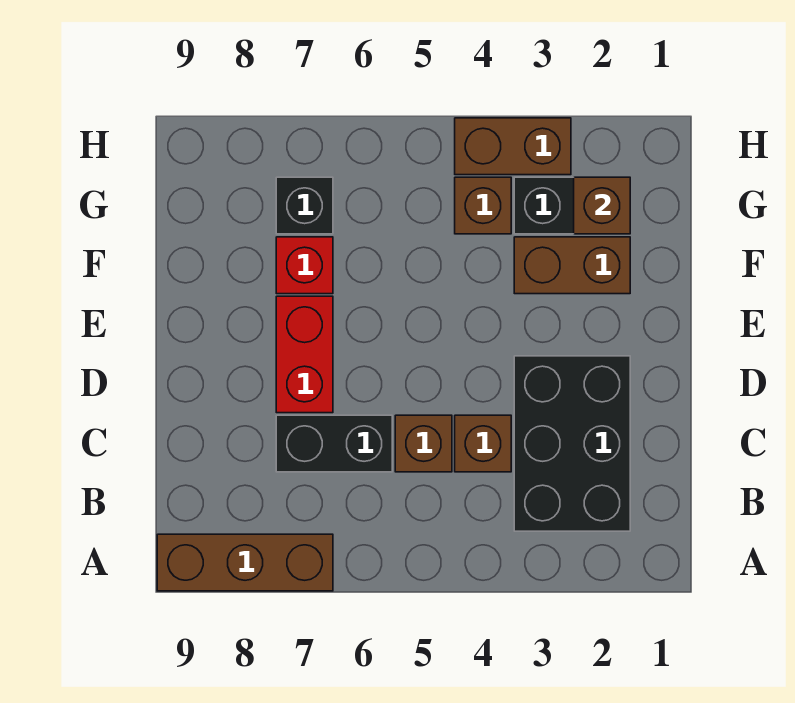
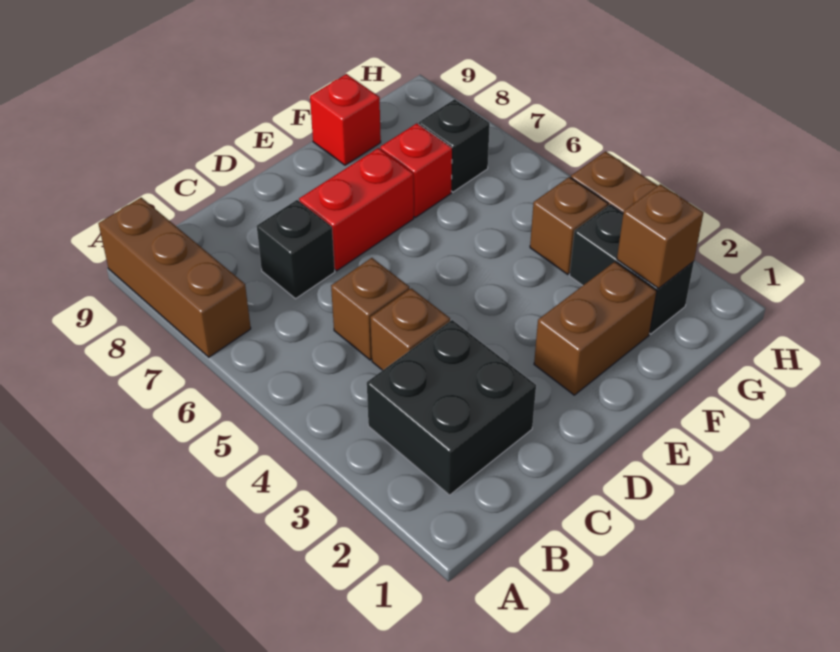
black brick B2:D3 level 1 -> black brick B2:C3 level 1
black brick C6:C7 level 1 -> black brick C7 level 1
brown brick F2:F3 level 1 -> brown brick E2:F2 level 1
none -> red brick F9 level 1

